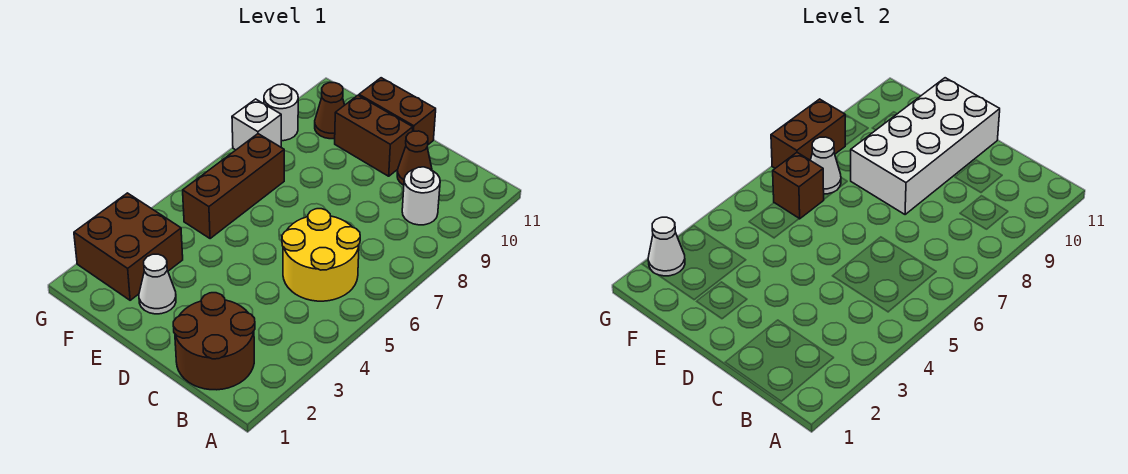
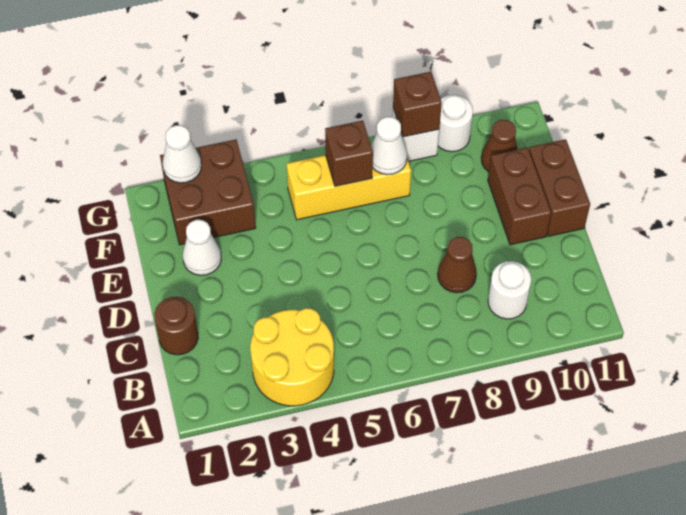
brown round brick B1:C2 level 1 -> brown round brick C1 level 1
yellow round brick B5:C6 level 1 -> yellow round brick A3:B4 level 1
brown cone C10 level 1 -> brown cone C8 level 1
white brick D8:E11 level 2 -> none
brown brick F5:F7 level 1 -> yellow brick F5:F7 level 1
brown brick G7:G8 level 2 -> brown brick G8 level 2

